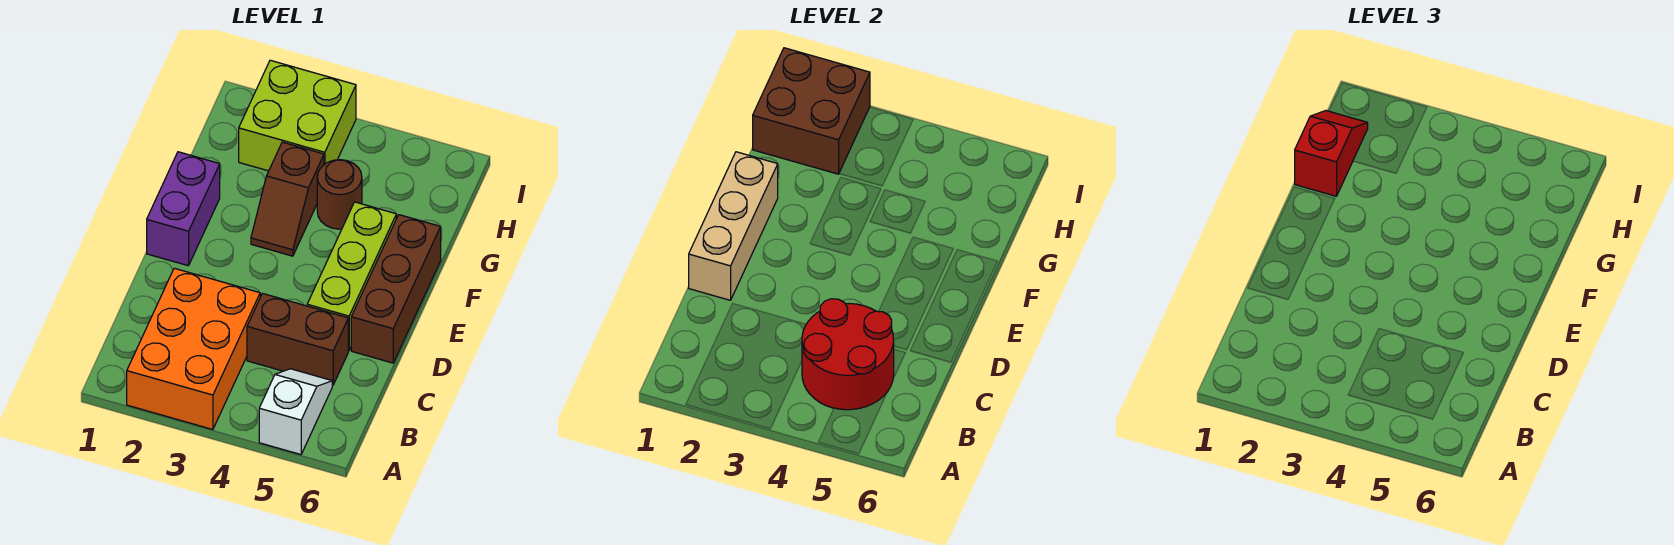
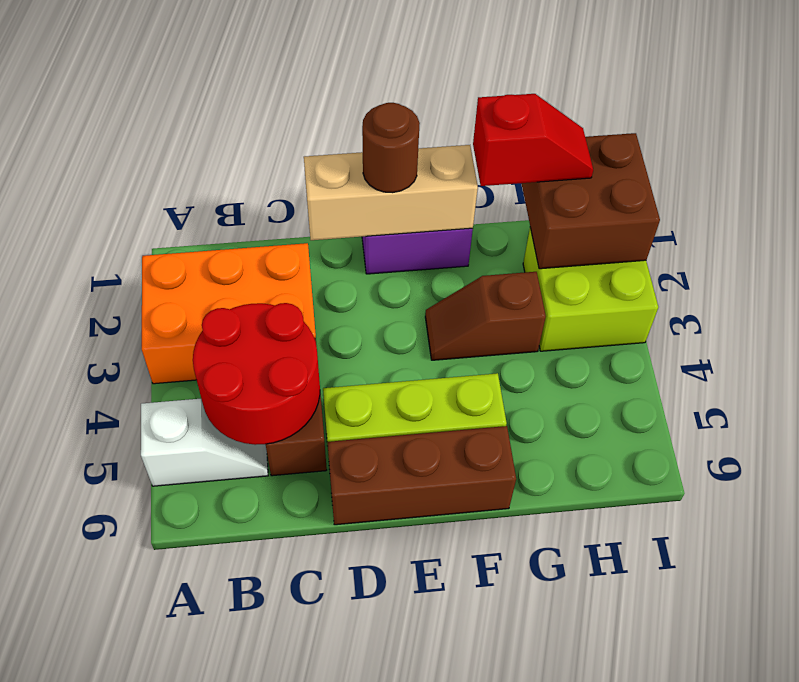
brown round brick G4 level 1 -> brown round brick E1 level 3

